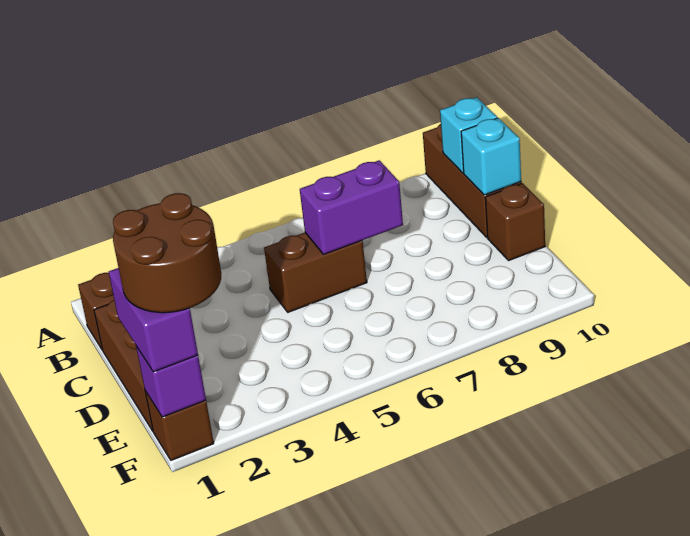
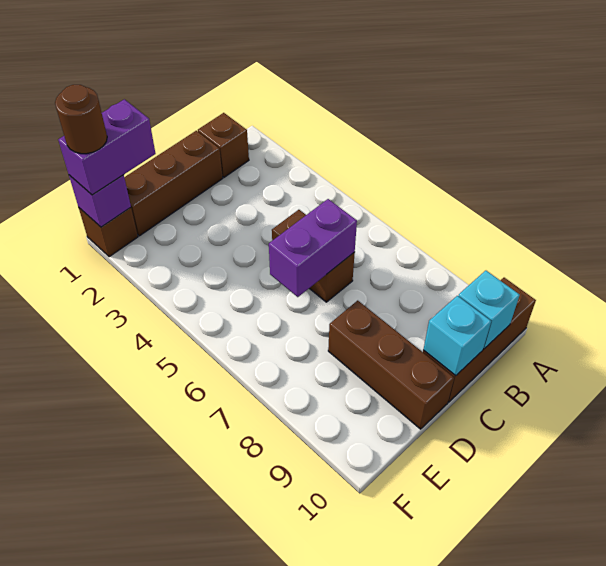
purple brick C6:C7 level 2 -> purple brick C6:D6 level 2
brown brick D10 level 1 -> brown brick D8:D10 level 1
brown round brick E1:F2 level 4 -> brown round brick F1 level 4

